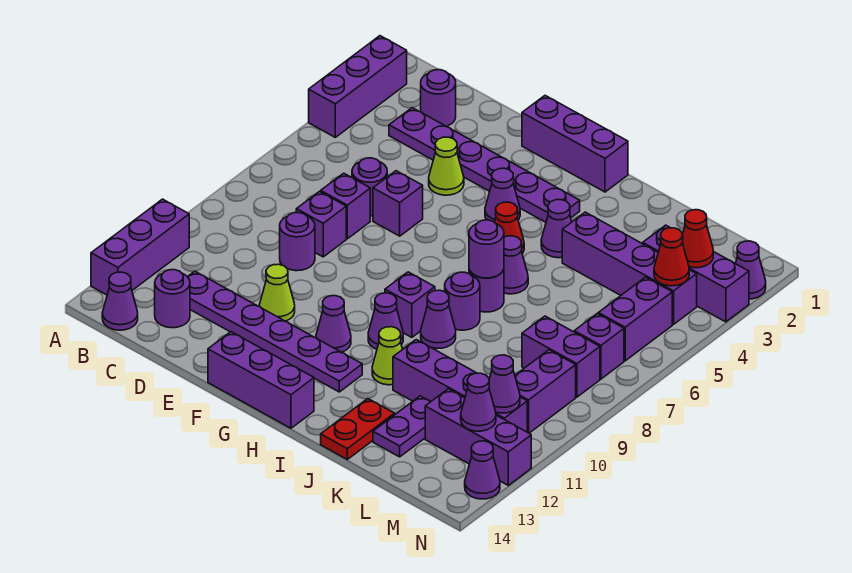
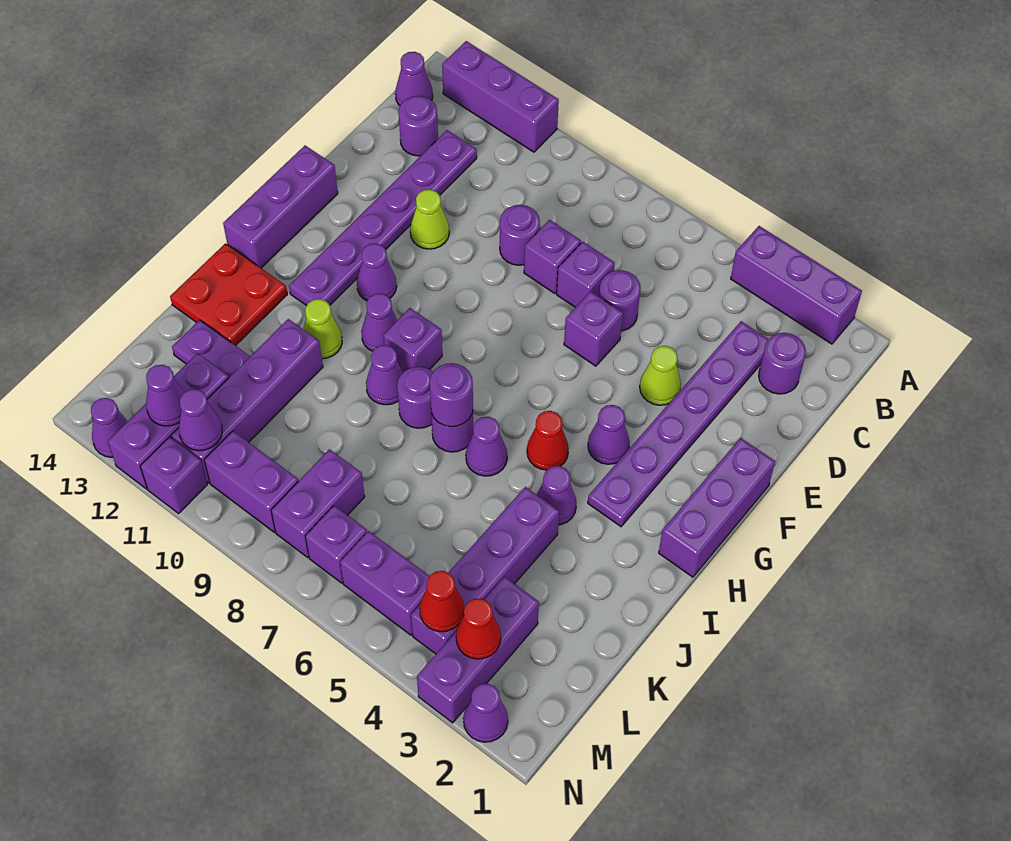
red plate J13:J14 level 1 -> red plate I13:J14 level 1
none -> purple brick N11 level 1

